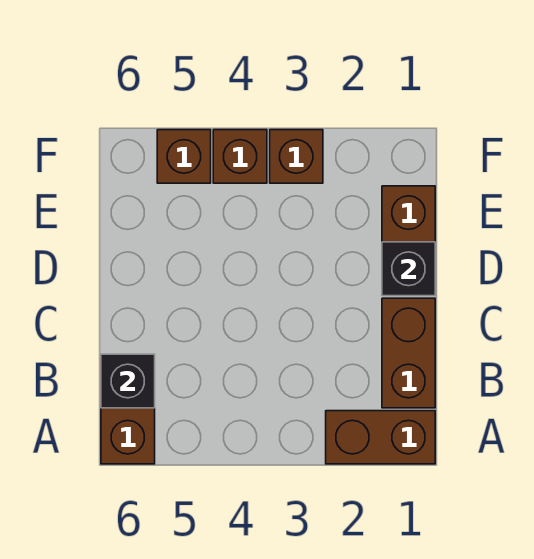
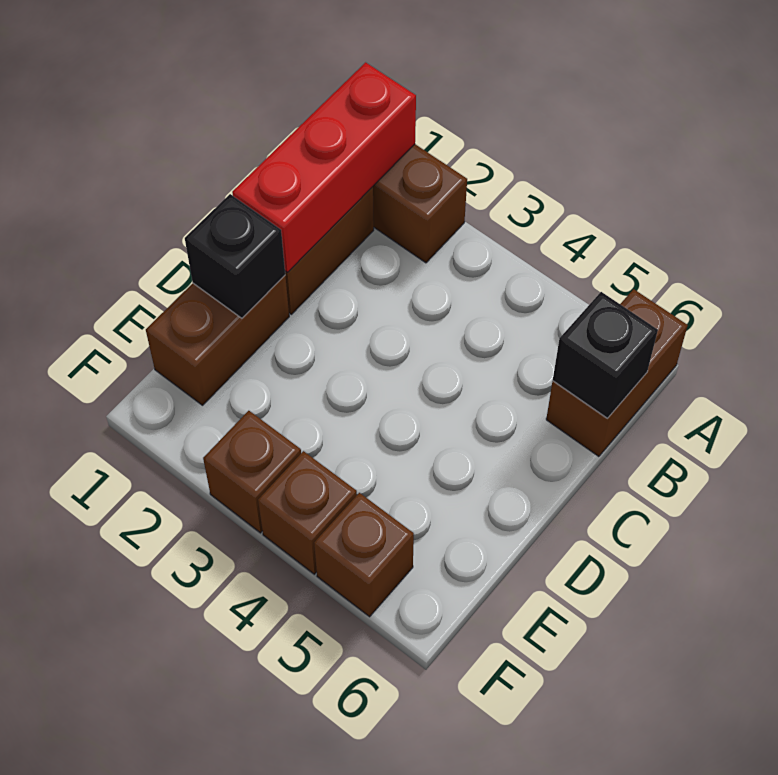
none -> red brick A1:C1 level 2

